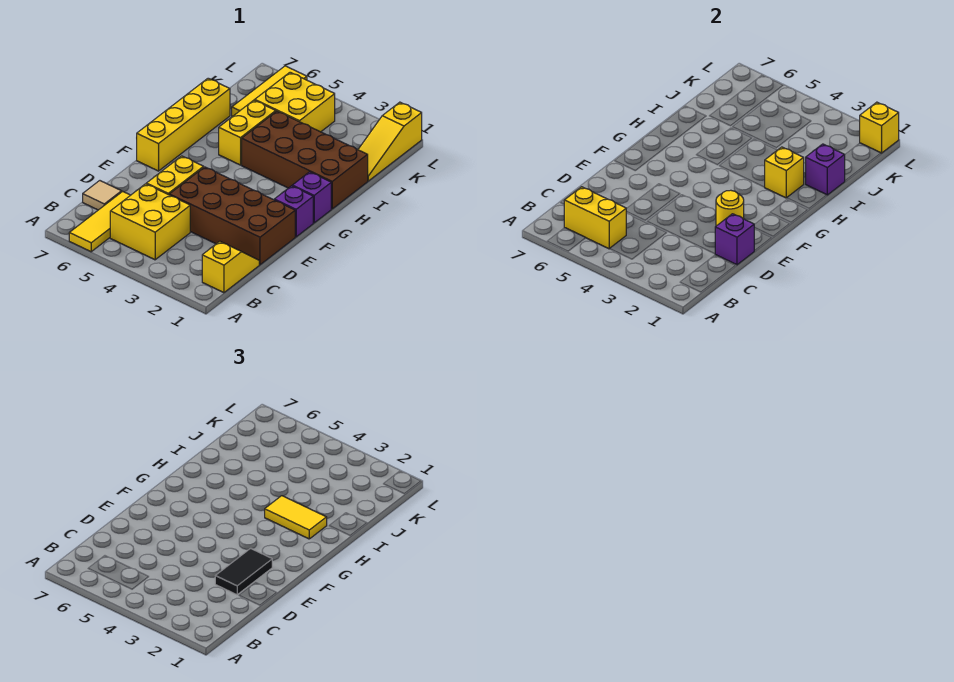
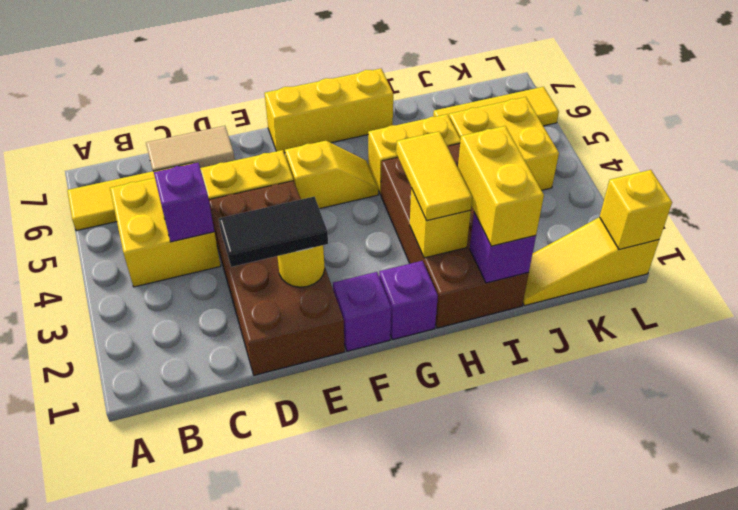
yellow slope B1:C1 level 1 top B -> yellow slope F5:G5 level 1 top F
yellow brick B5:B6 level 2 -> yellow brick I1:I2 level 3
tan tile C7 level 1 -> tan tile C7:D7 level 1
purple brick D1 level 2 -> purple brick C4 level 2
yellow brick F7:I7 level 1 -> yellow brick F7:H7 level 1

